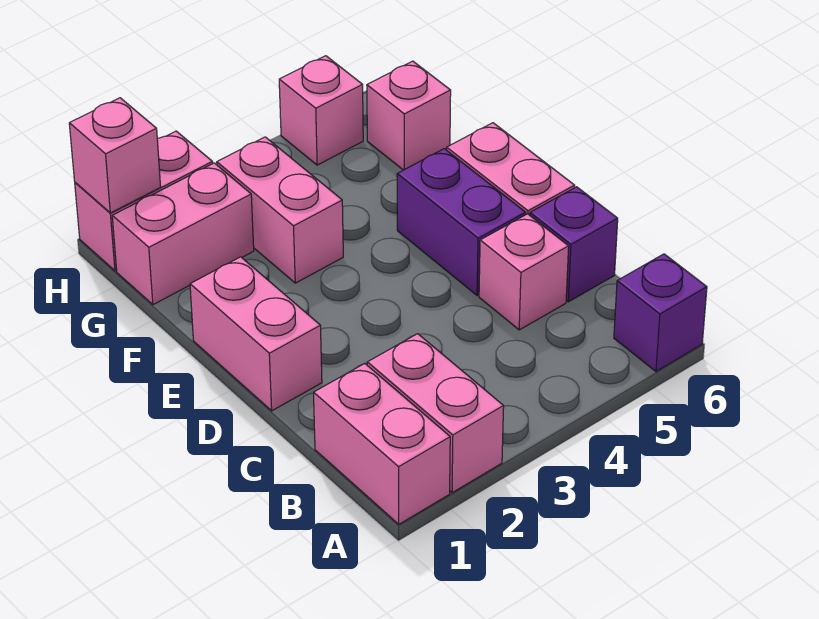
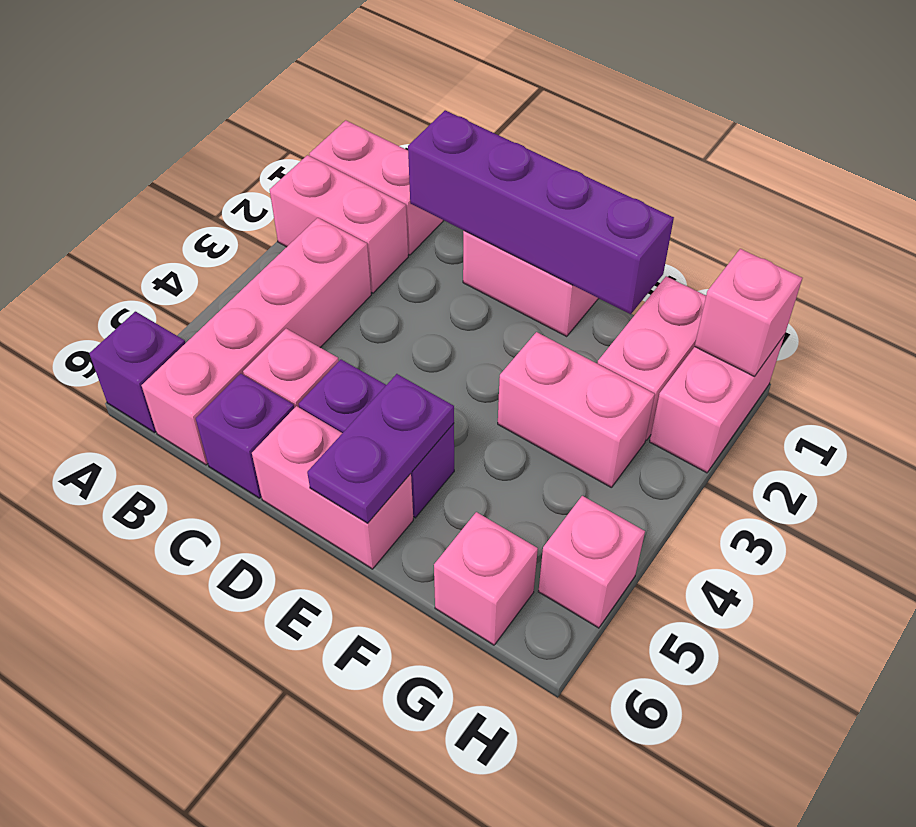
none -> pink brick B3:B6 level 1
none -> purple brick C1:F1 level 2
none -> purple plate E5:E6 level 2

